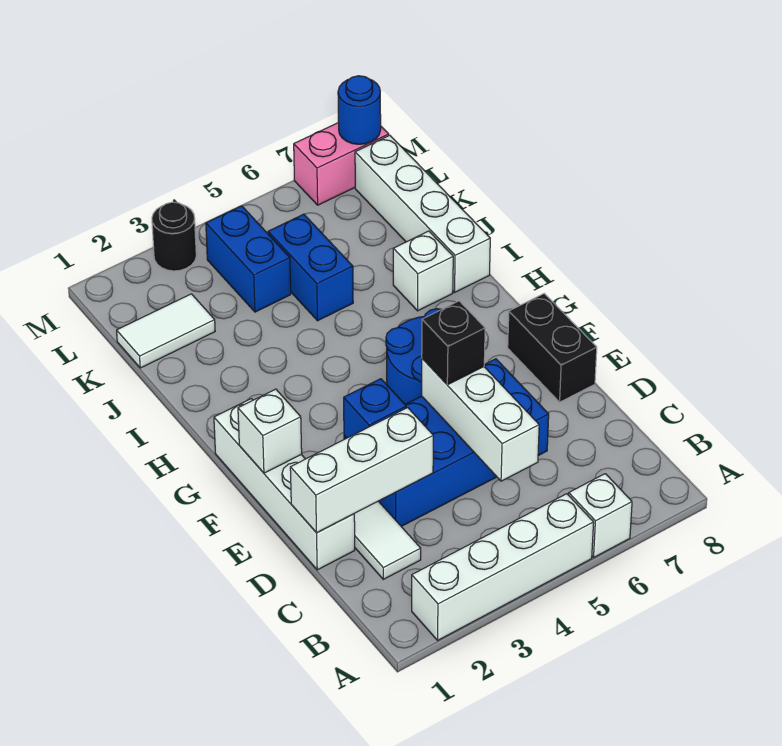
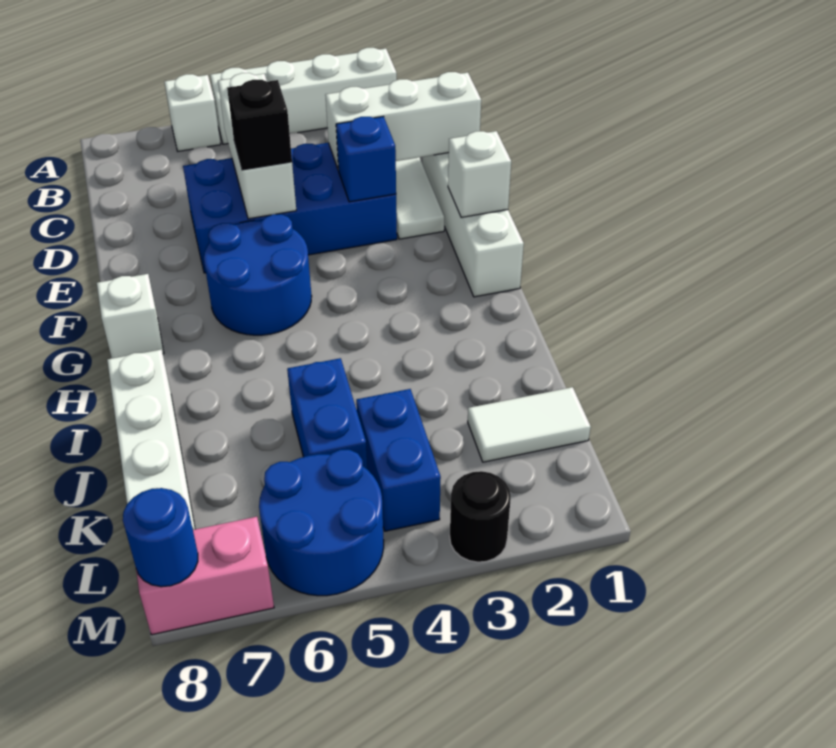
black brick E8:F8 level 1 -> none
white brick I7 level 1 -> white brick G8 level 1
none -> blue round brick L5:M6 level 1

